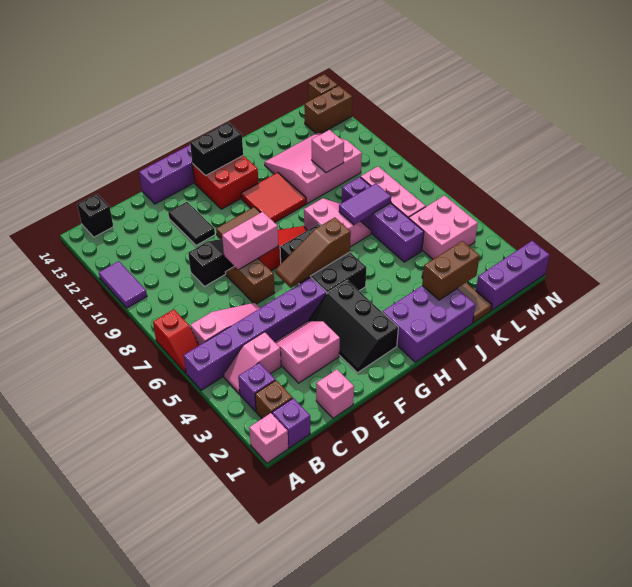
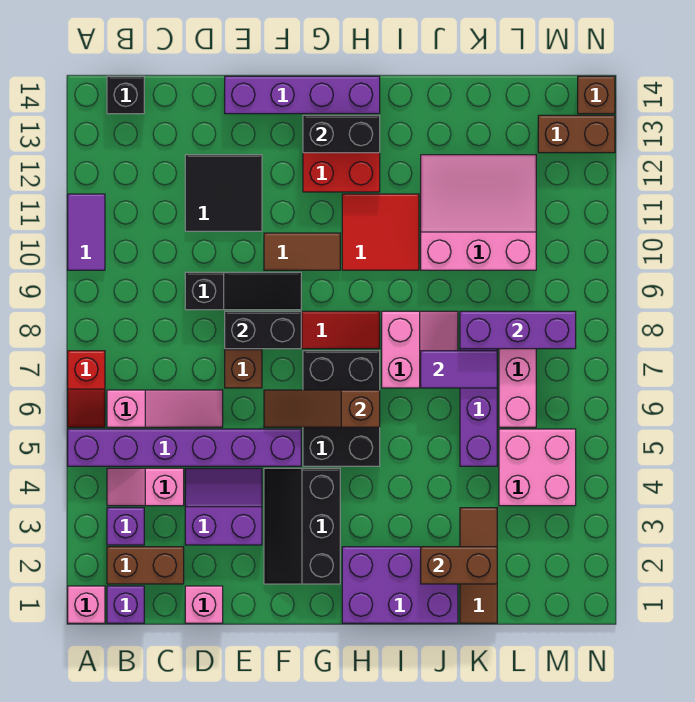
brown brick B2 level 1 -> brown brick B2:C2 level 1
pink slope D3:E4 level 1 top 3 -> purple slope D3:E4 level 1 top 3
pink brick E8:F8 level 2 -> black brick E8:F8 level 2
black tile E11:E12 level 1 -> black tile D11:E12 level 1
pink brick K10 level 2 -> none
purple brick L1:N1 level 1 -> purple brick K8:M8 level 2

